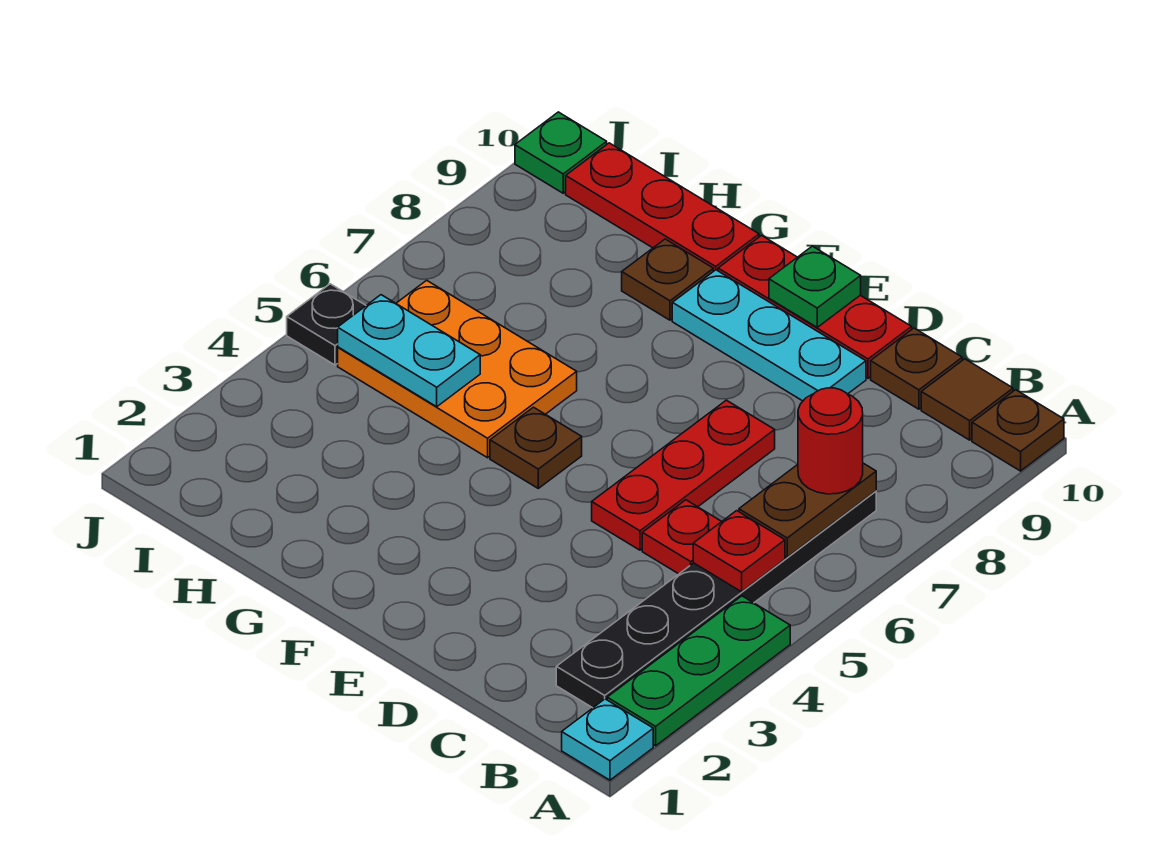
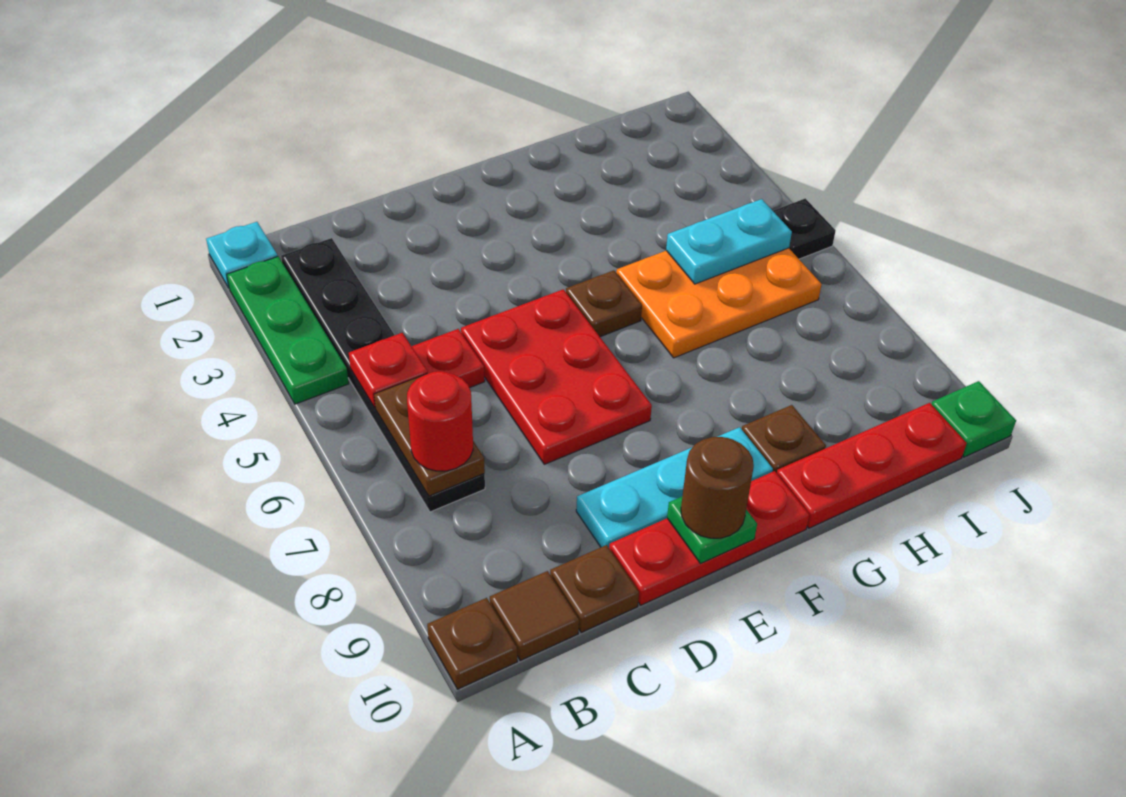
red plate D5:D7 level 1 -> red plate D5:E7 level 1
none -> brown round brick E10 level 3

